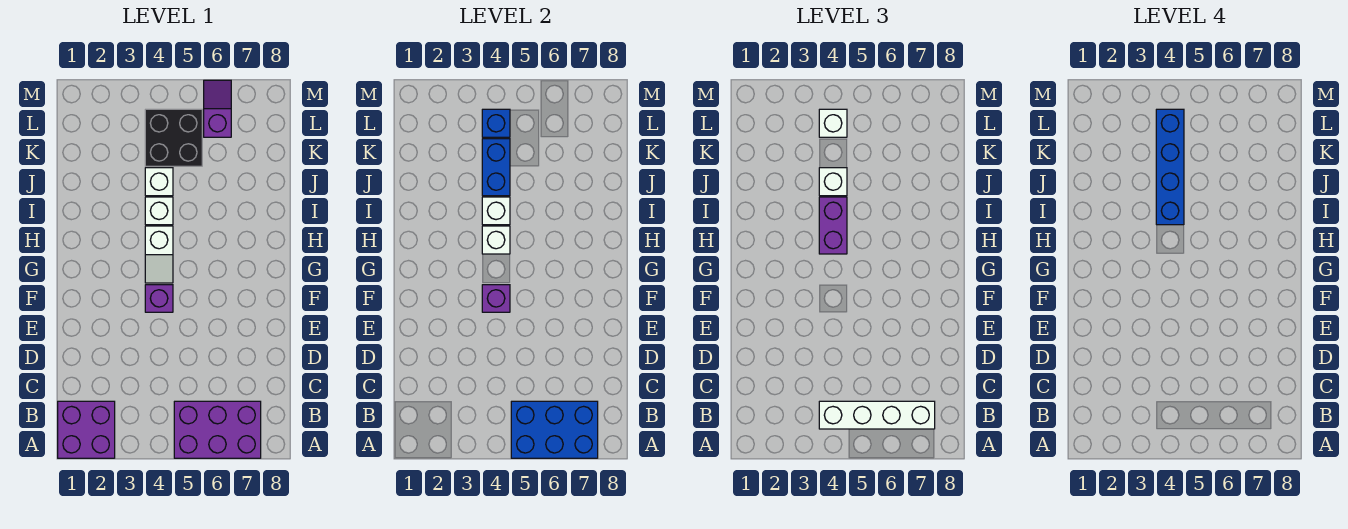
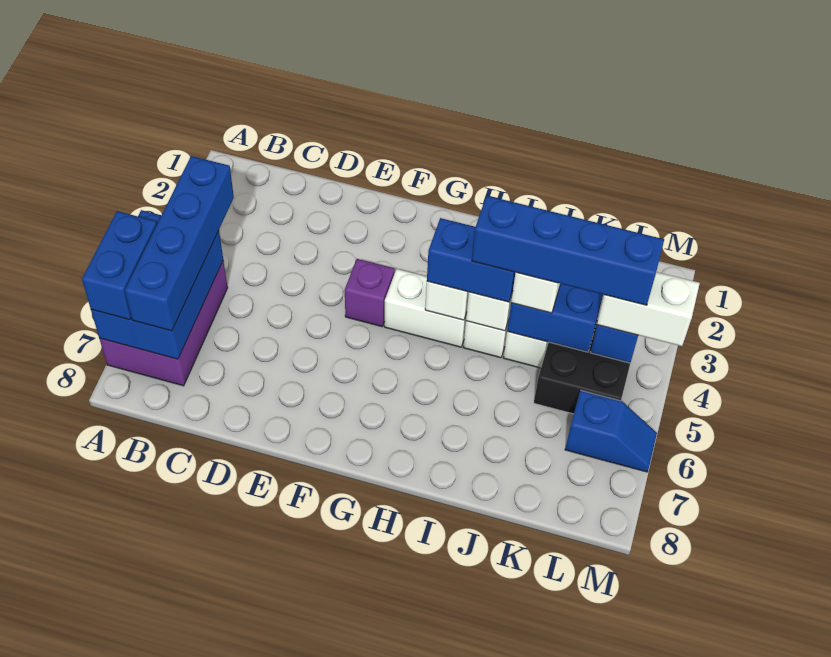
purple brick A1:B2 level 1 -> none
none -> blue brick A6:A7 level 3
white brick B4:B7 level 3 -> blue brick B4:B7 level 3
purple brick F4 level 2 -> none
white slope G4:H4 level 1 top H -> white brick G4:H4 level 1
purple brick H4:I4 level 3 -> blue brick H4:I4 level 3
white brick L4 level 3 -> white brick L4:M4 level 3
purple slope L6:M6 level 1 top L -> blue slope L6:M6 level 1 top L

